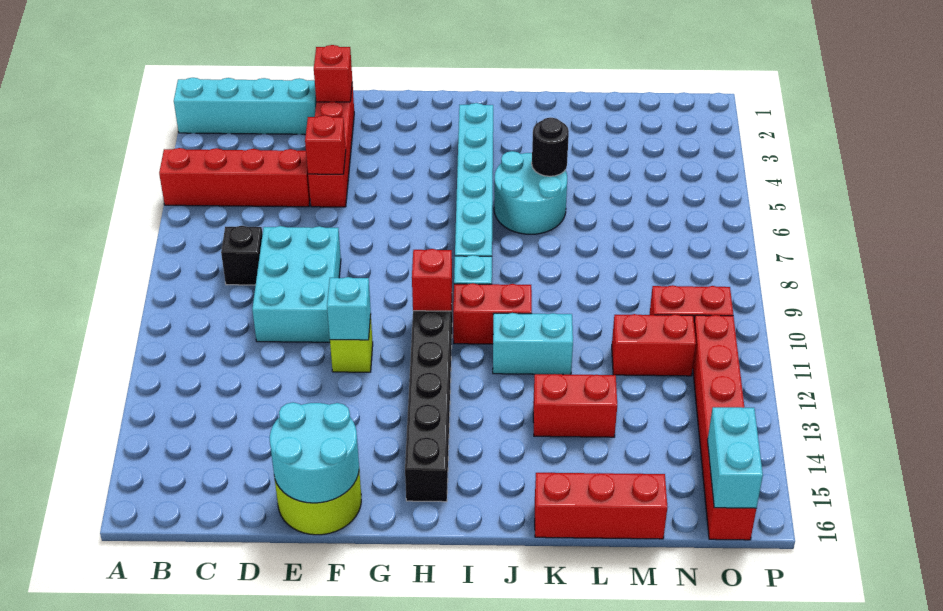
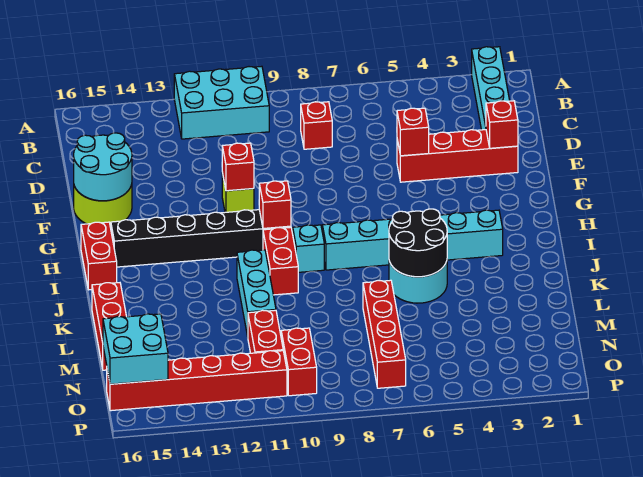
red brick A5:D5 level 1 -> red brick L7:O7 level 1
black brick C8 level 1 -> red brick C8 level 1
cyan brick D8:E10 level 1 -> cyan brick A10:B12 level 1
cyan brick F11 level 2 -> red brick F11 level 2
cyan brick J11:K11 level 1 -> cyan brick J11:L11 level 1
black round brick K5 level 2 -> black round brick J5:K6 level 2
red brick K13:L13 level 1 -> red brick H16:I16 level 1
cyan brick O15:O16 level 2 -> cyan brick N15:O16 level 2

